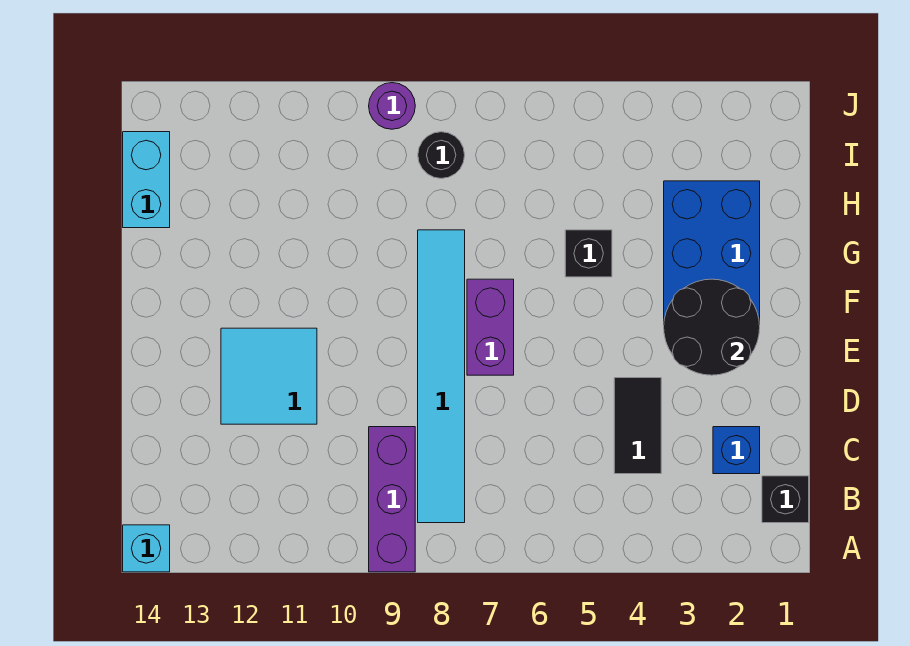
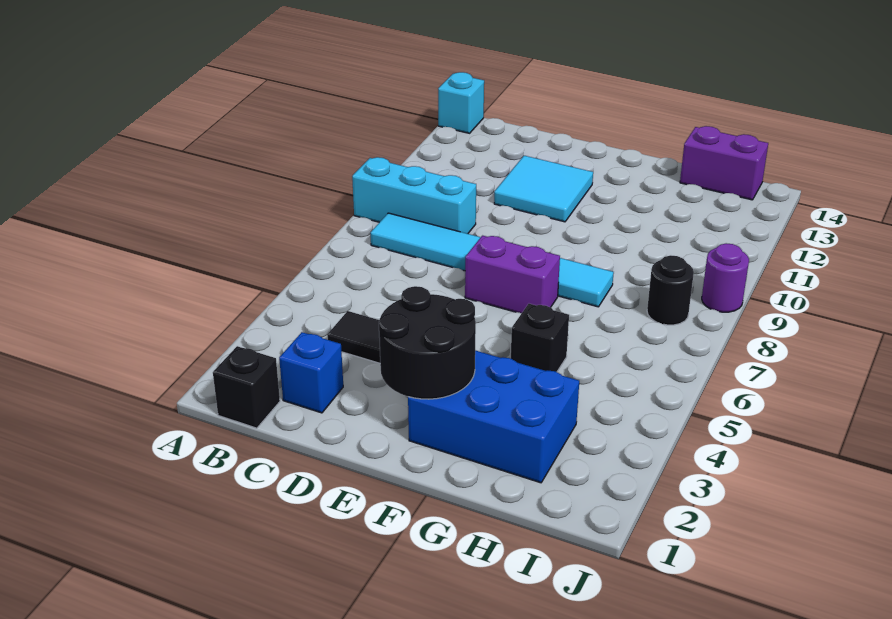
purple brick A9:C9 level 1 -> cyan brick A9:C9 level 1
cyan brick H14:I14 level 1 -> purple brick H14:I14 level 1

